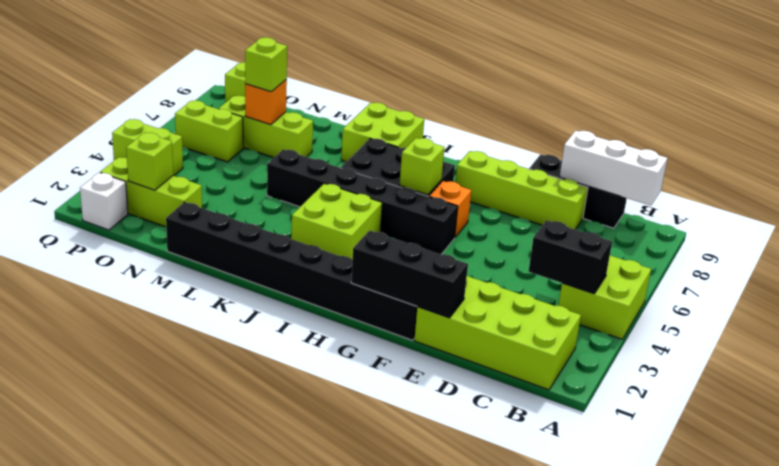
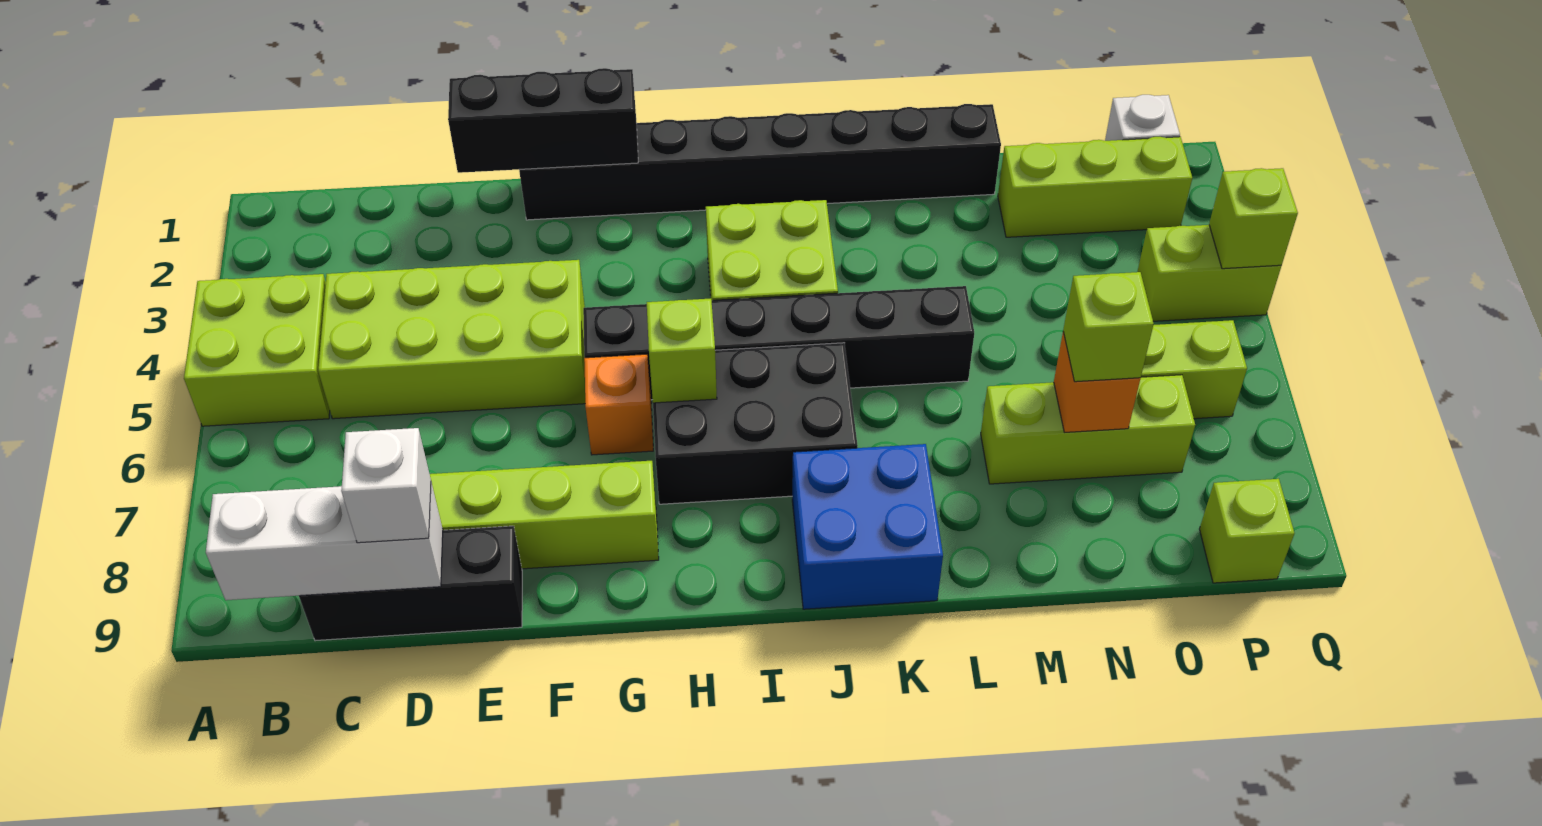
lime brick B1:E2 level 1 -> lime brick C4:F5 level 1
black brick B4:C4 level 2 -> none
none -> white brick D9 level 3
lime brick J8:K9 level 1 -> blue brick J8:K9 level 1
lime brick O2 level 2 -> lime brick Q4 level 2

